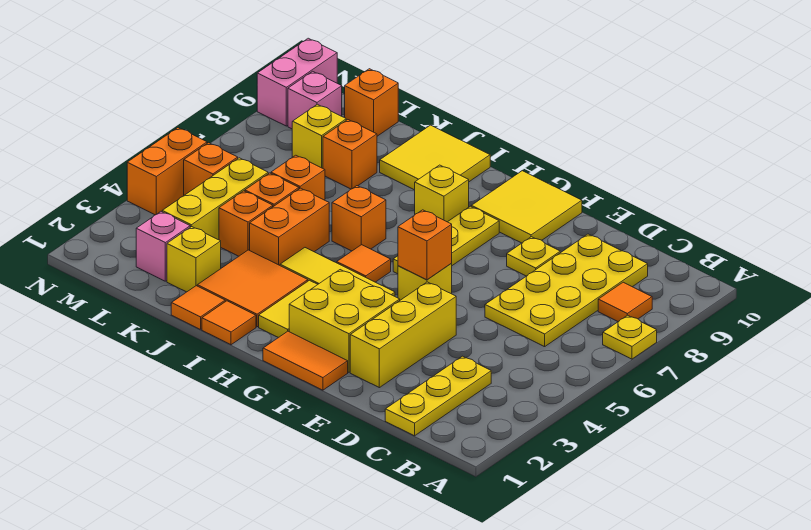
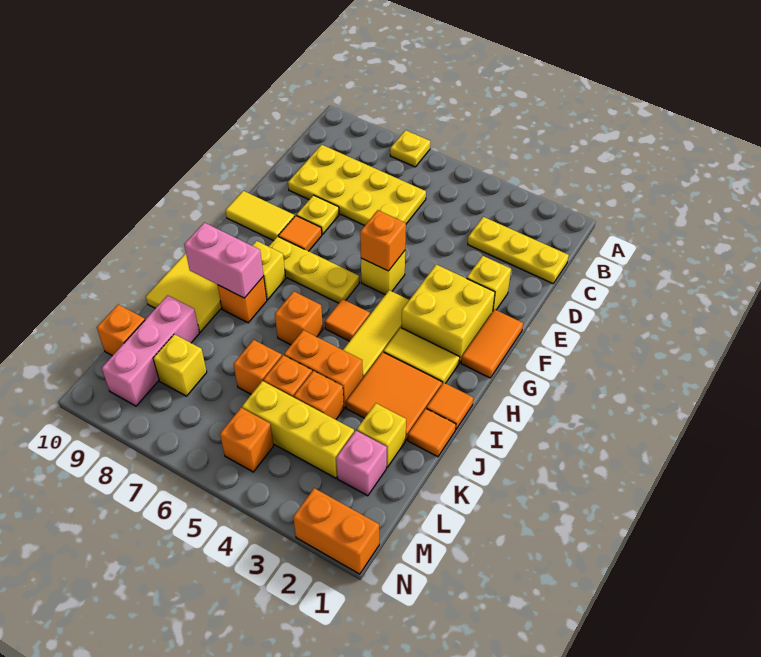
orange tile B8 level 1 -> orange tile F8 level 1
yellow brick E2:E4 level 1 -> yellow brick E2 level 1
yellow tile F9:G10 level 1 -> yellow tile F9:F10 level 1
orange brick K8 level 1 -> orange brick I8 level 1
pink brick M9 level 1 -> pink brick K9:M9 level 1
orange brick N4:N5 level 1 -> orange brick N1:N2 level 1
pink brick N9:N10 level 1 -> pink brick I8:I9 level 2

